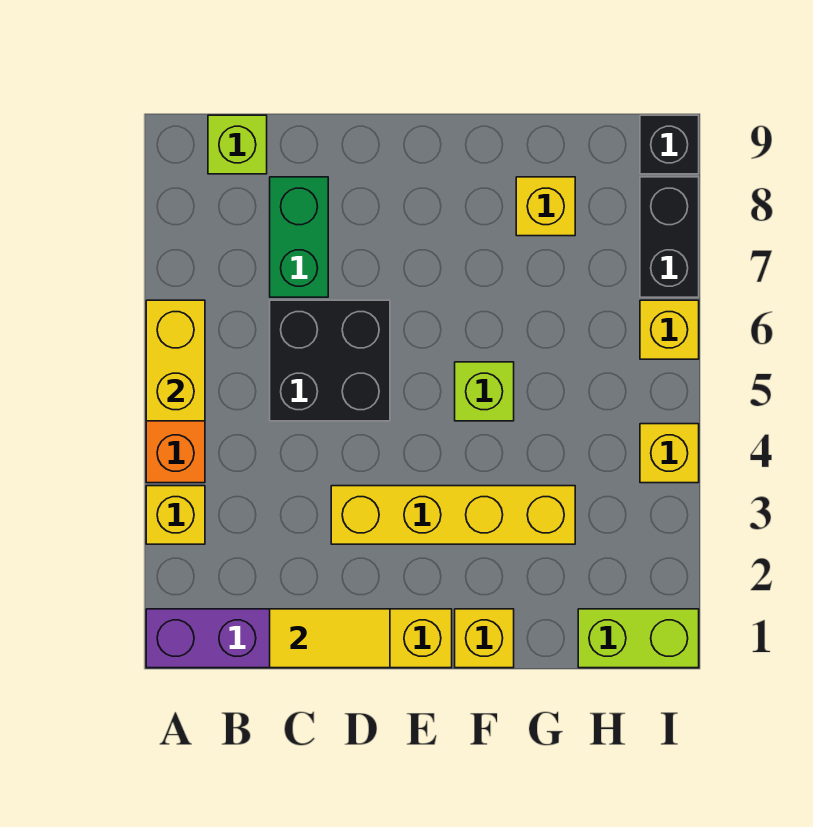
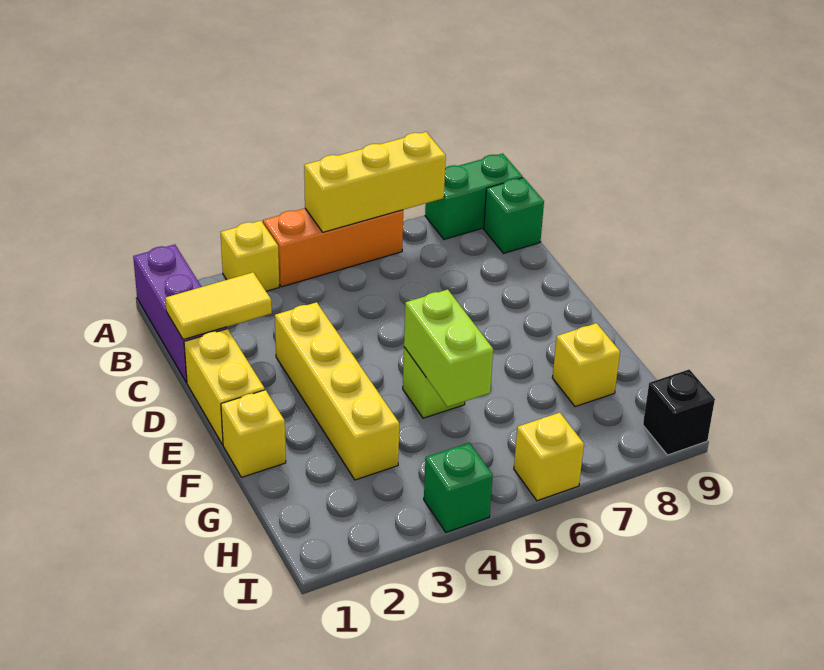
yellow brick A5:A6 level 2 -> yellow brick A5:A7 level 2
lime brick B9 level 1 -> green brick B9 level 1
yellow tile C1:D1 level 2 -> yellow tile C1:C2 level 2
black brick C5:D6 level 1 -> none
green brick C7:C8 level 1 -> green brick A8:A9 level 1
lime brick H1:I1 level 1 -> lime brick F5:G5 level 2
yellow brick I4 level 1 -> green brick I4 level 1
black brick I7:I8 level 1 -> none

